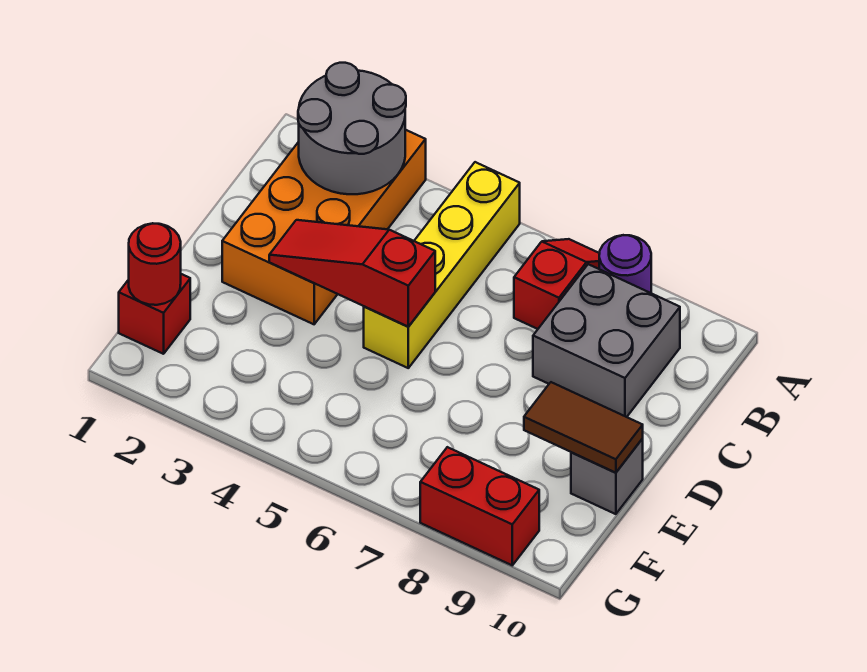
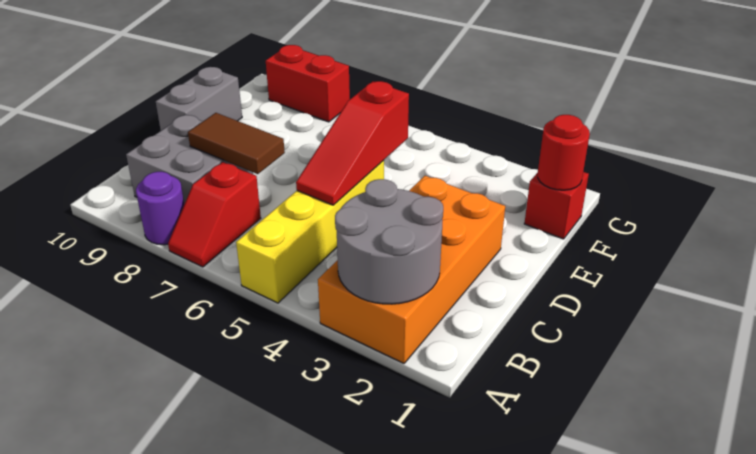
red slope D3:D5 level 2 top 5 -> red slope C5:E5 level 2 top E
brown tile E9:E10 level 2 -> brown tile C7:C8 level 2
grey brick E10 level 1 -> grey brick D10:E10 level 1

